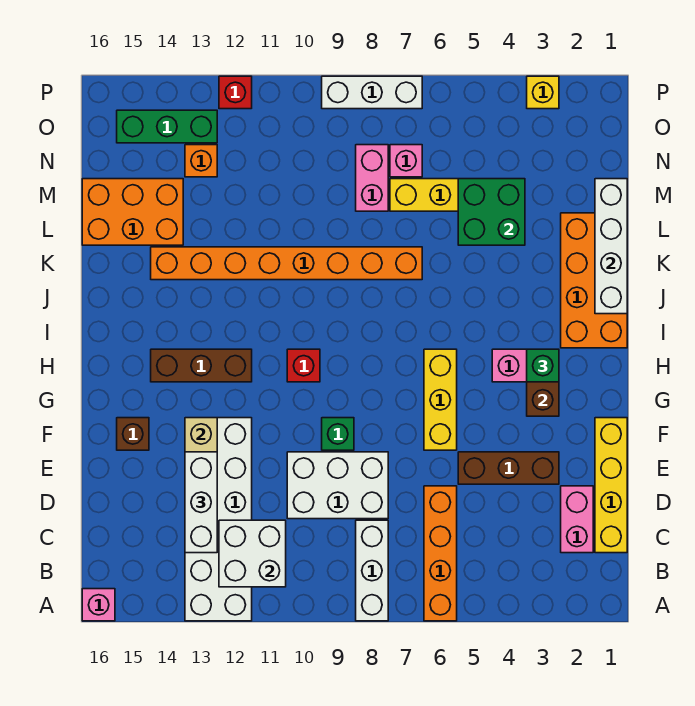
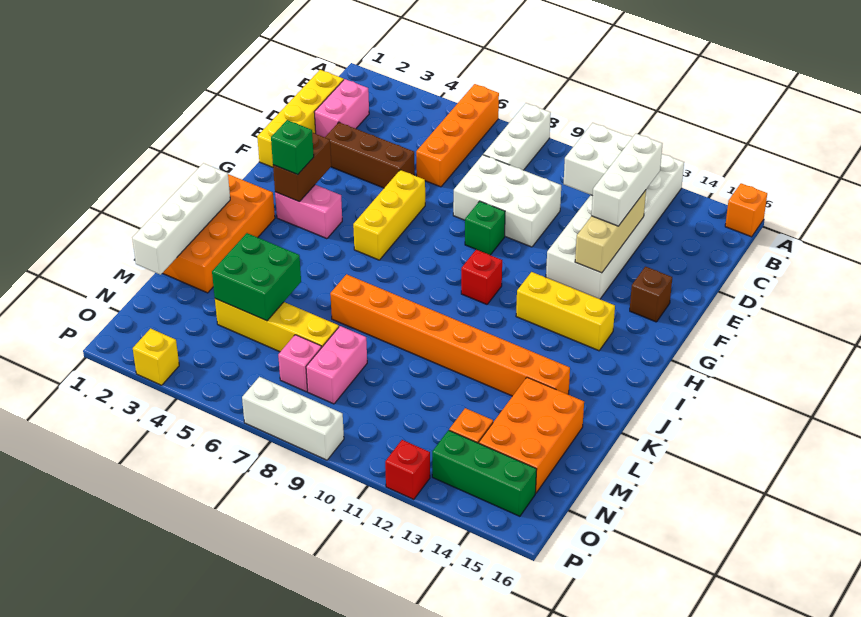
pink brick A16 level 1 -> orange brick A16 level 1
brown brick H12:H14 level 1 -> yellow brick H12:H14 level 1
orange brick L14:M16 level 1 -> orange brick L14:N15 level 1

